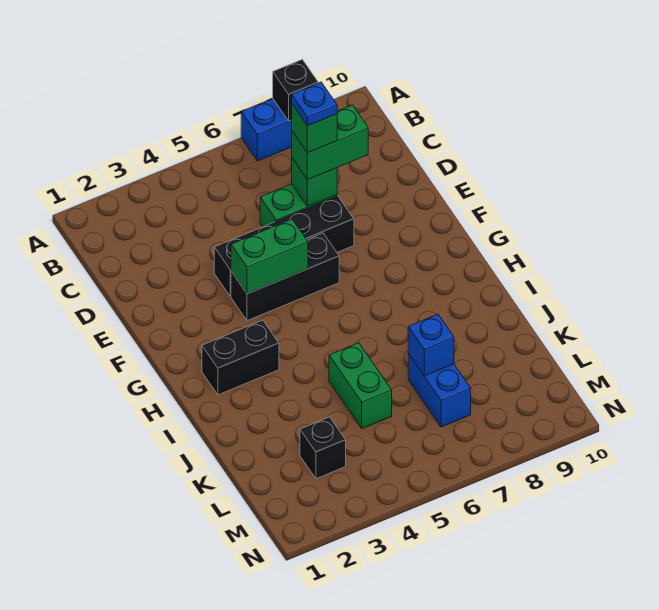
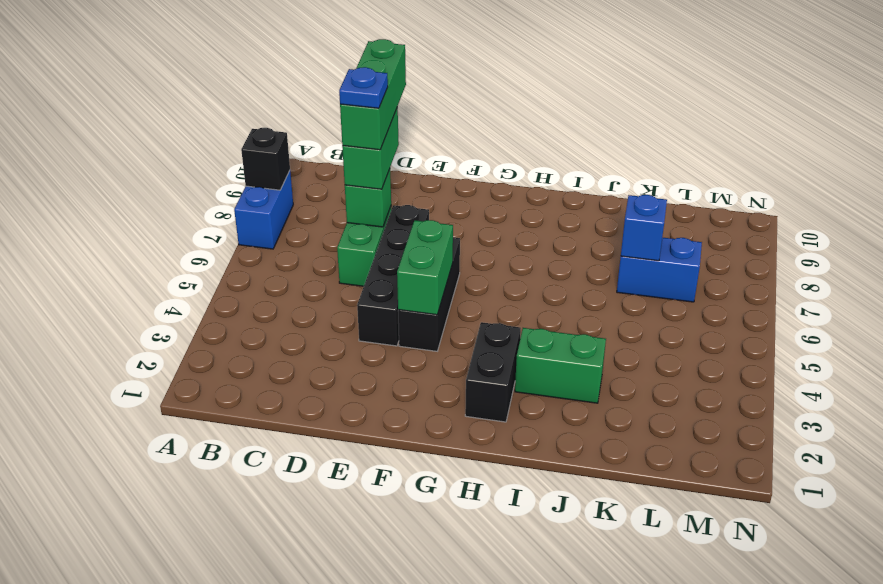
green brick D7 level 4 -> green brick D7:D9 level 4
green brick J5:K5 level 1 -> green brick I3:J3 level 1
black brick L3 level 1 -> none

